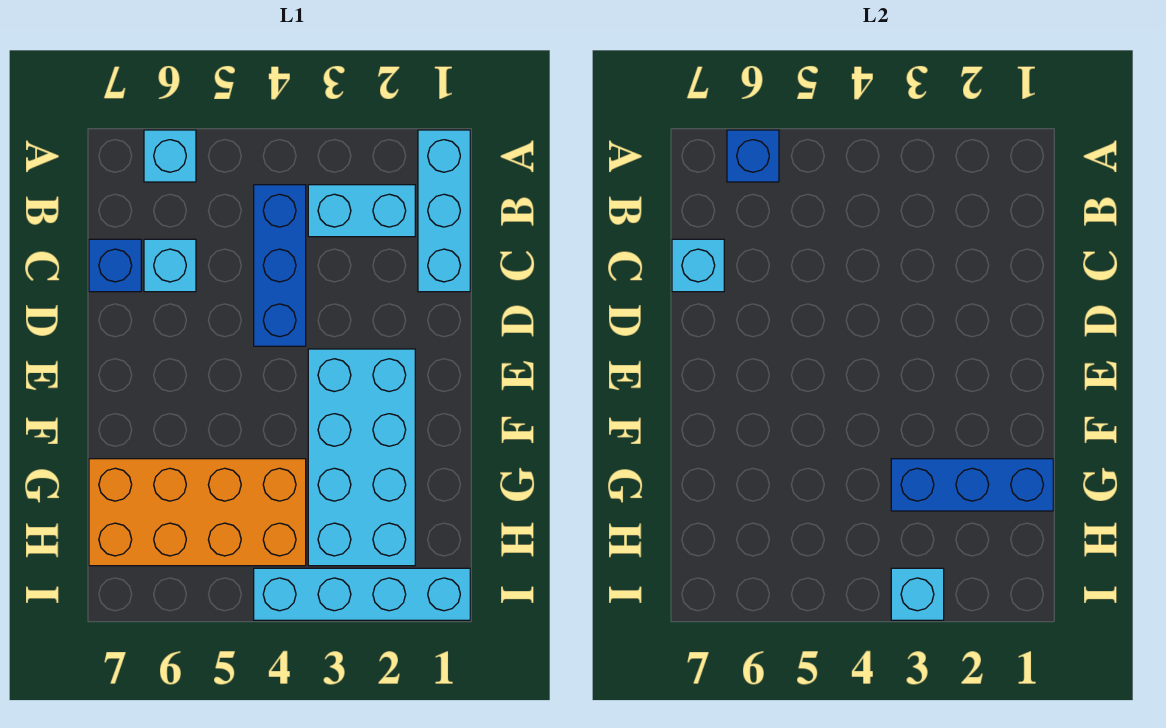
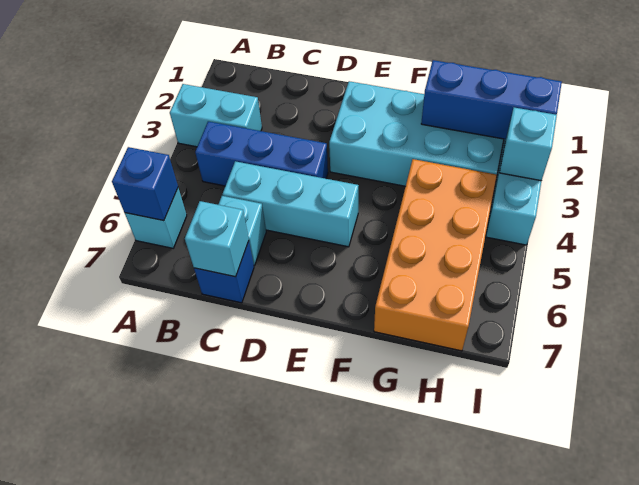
cyan brick A1:C1 level 1 -> cyan brick C5:E5 level 1
cyan brick B2:B3 level 1 -> cyan brick A3:B3 level 1
blue brick G1:G3 level 2 -> blue brick G2:I2 level 2

